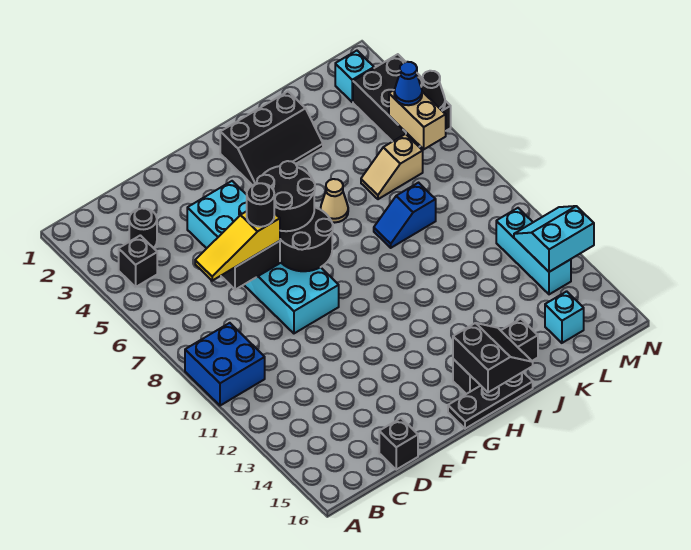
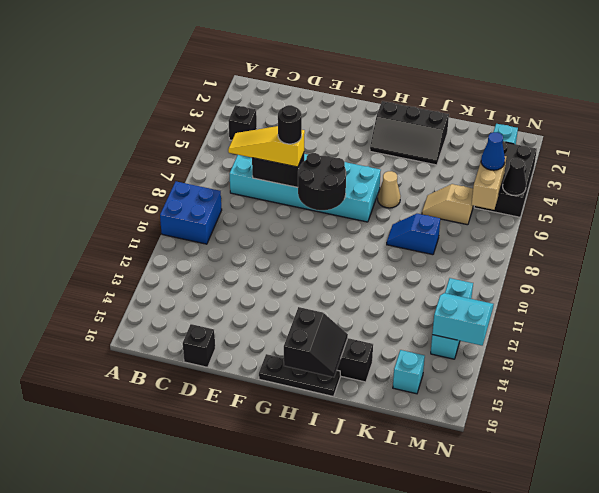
black round brick C3 level 1 -> none
cyan brick E4:F9 level 1 -> cyan brick C6:H7 level 1
black round brick F6:G7 level 3 -> none

